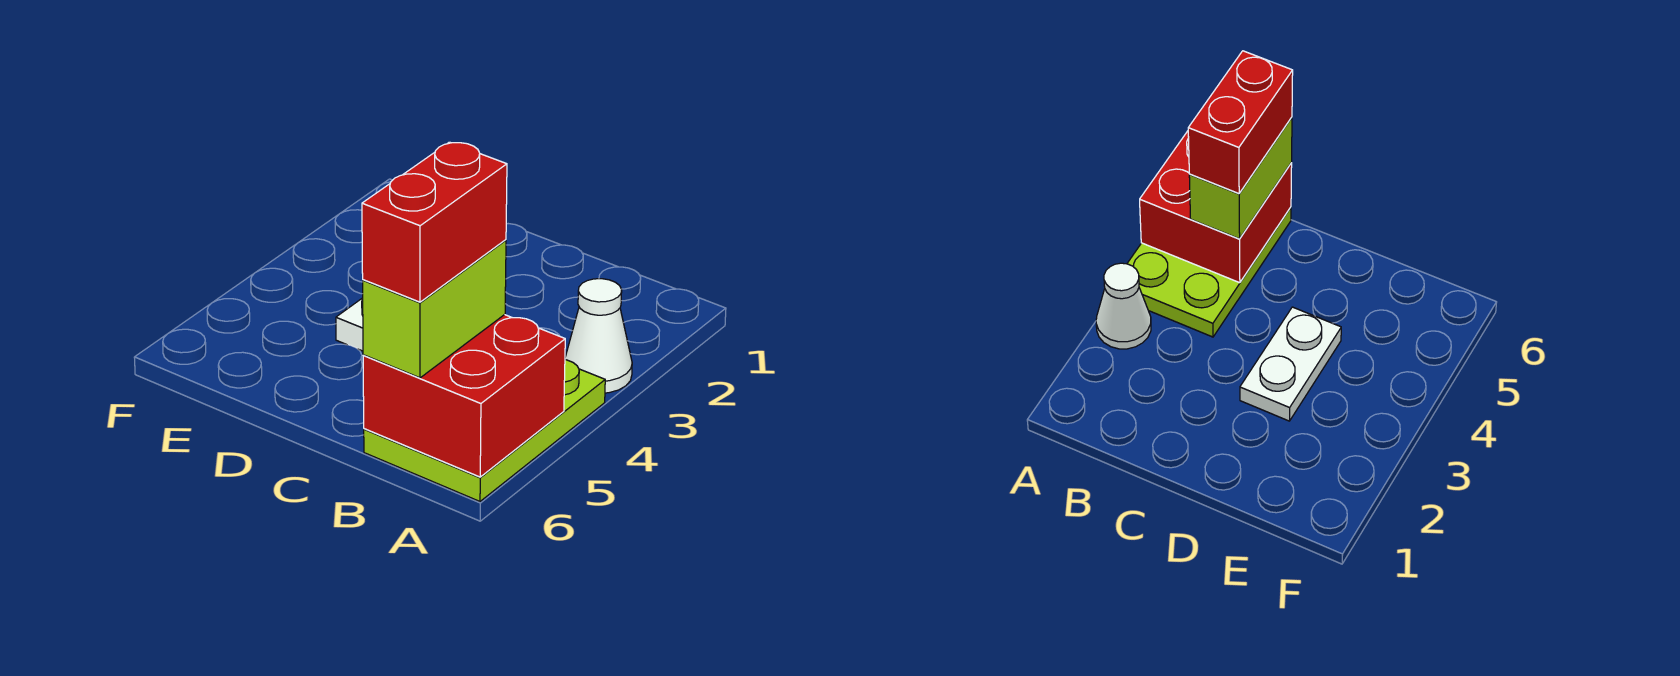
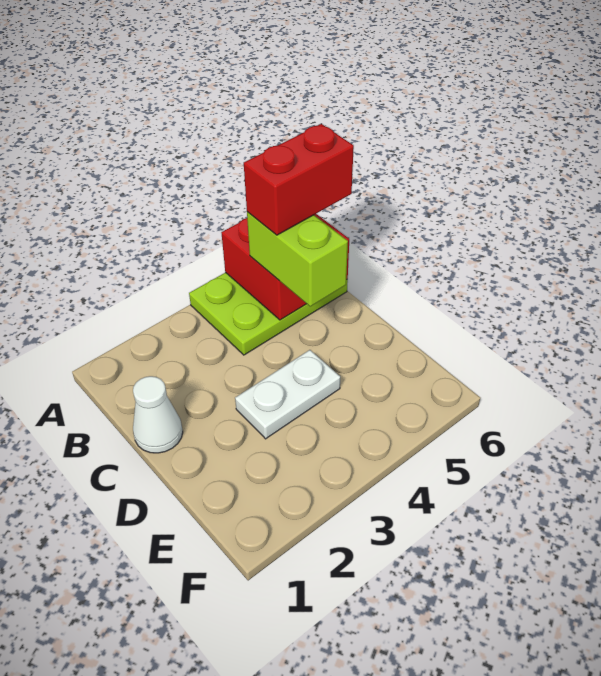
white cone A3 level 1 -> white cone C1 level 1
lime brick B5:B6 level 3 -> lime brick B5:C5 level 3

